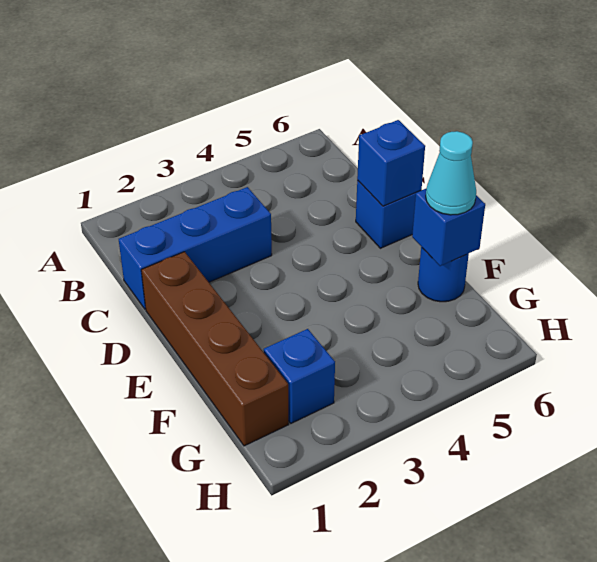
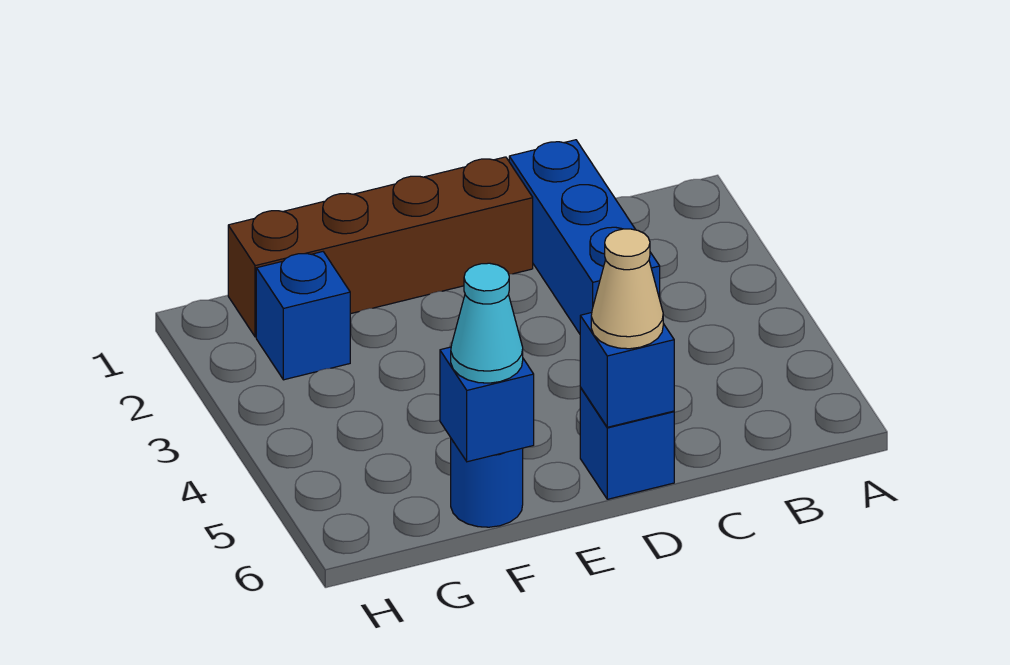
none -> tan cone D6 level 3

